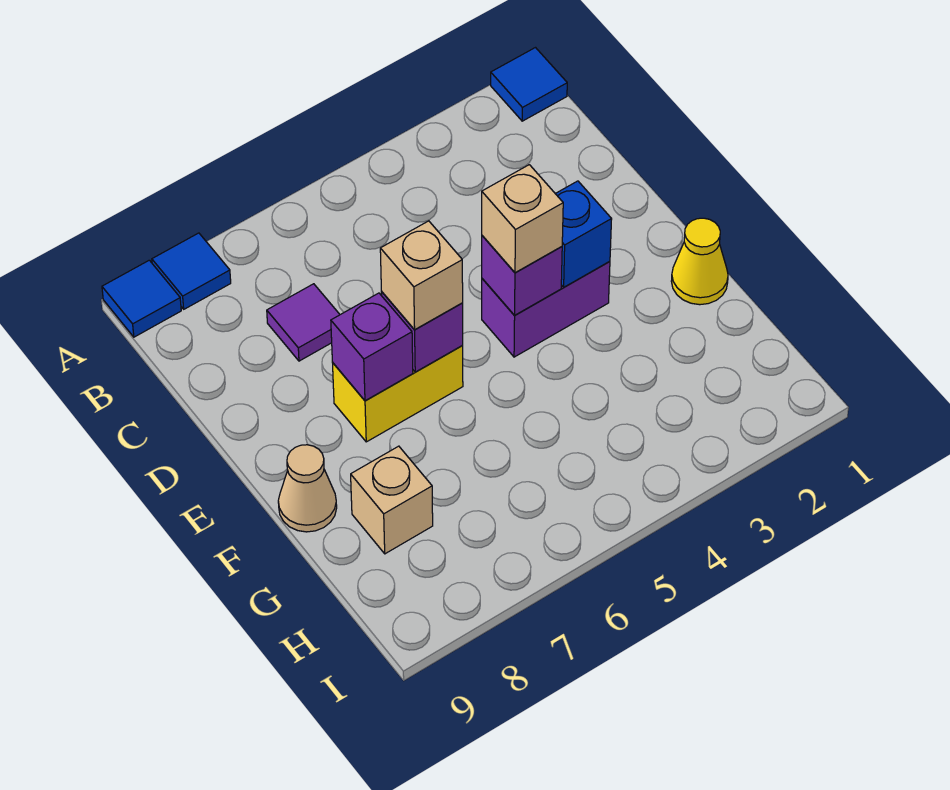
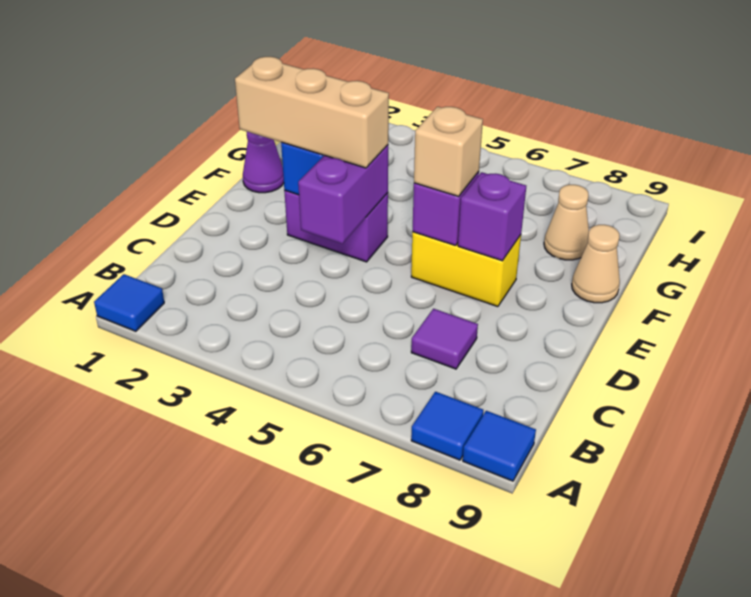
purple brick E4 level 2 -> purple brick D4:E4 level 2
tan brick E4 level 3 -> tan brick E2:E4 level 3
yellow cone F1 level 1 -> purple cone F1 level 1
tan brick G8 level 1 -> tan cone G8 level 1

